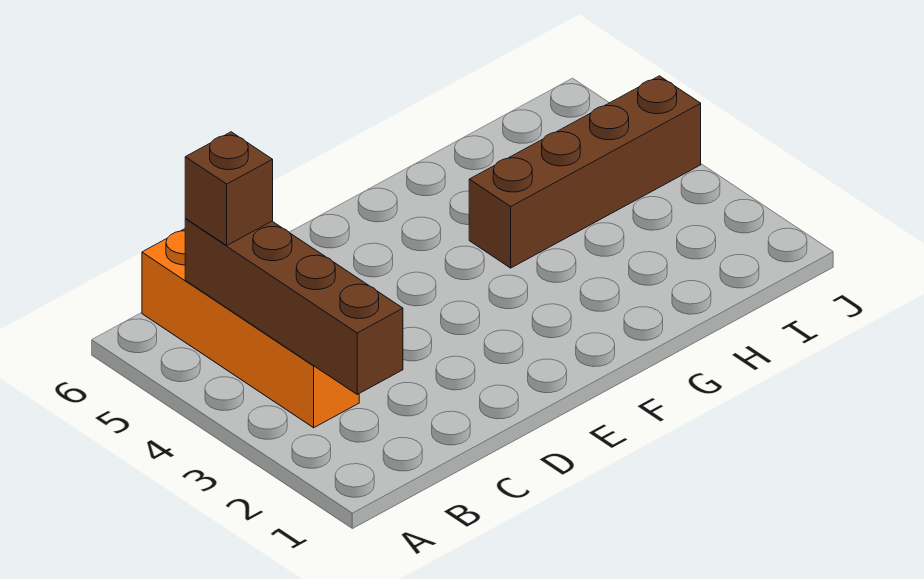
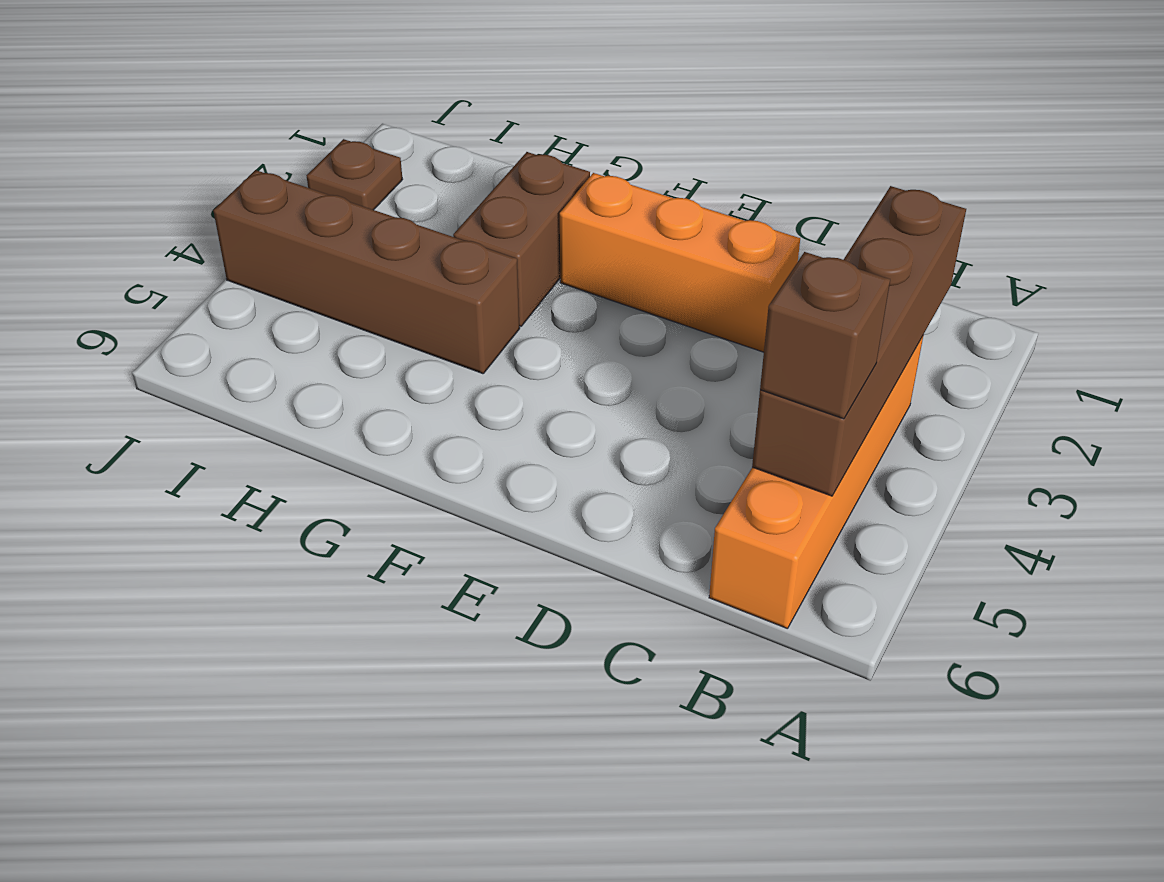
none -> orange brick D2:F2 level 1
none -> brown brick G2:G3 level 1
none -> brown plate J2 level 1

